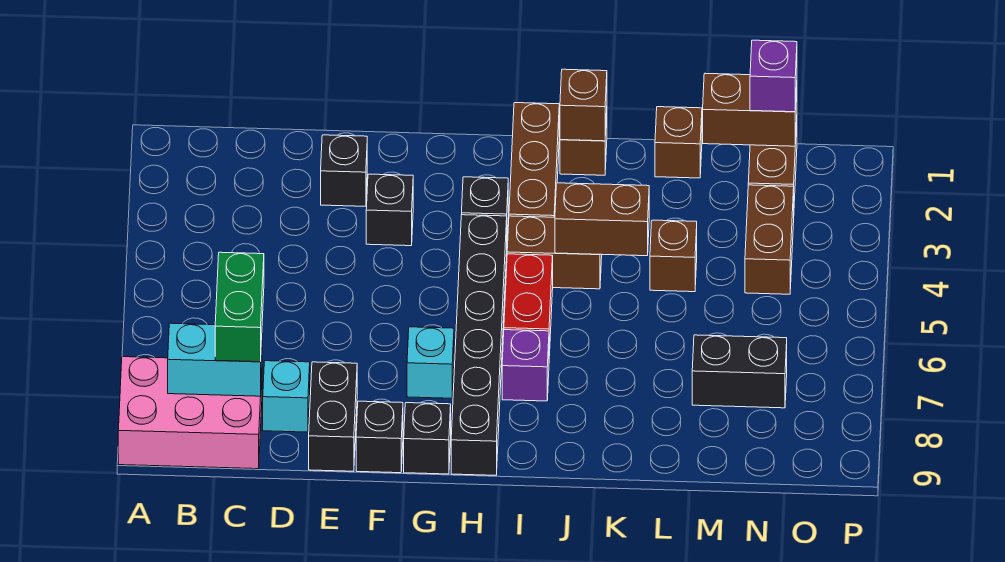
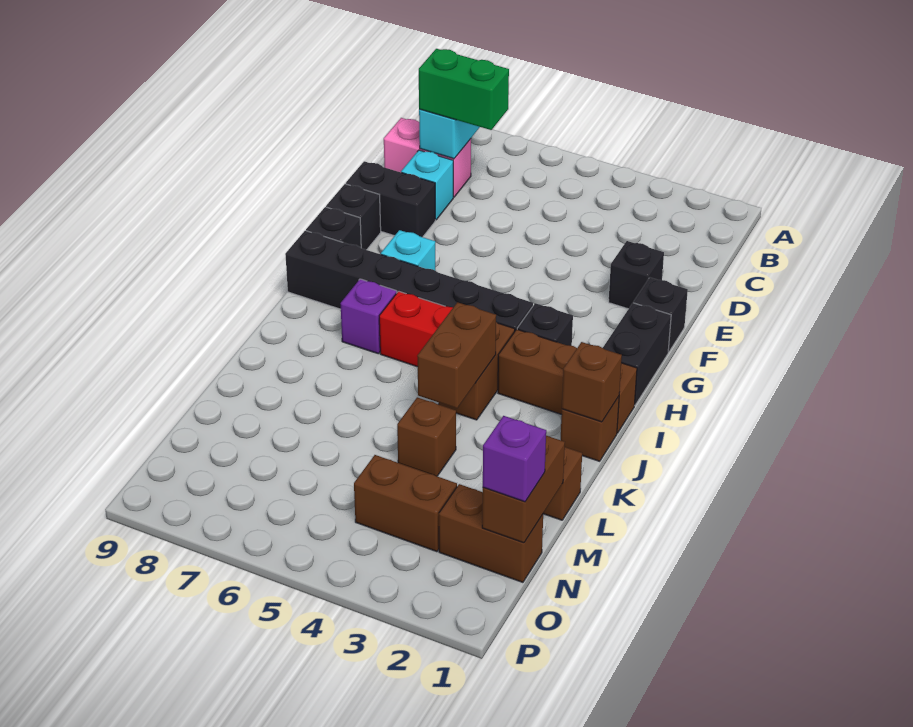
pink brick A8:C9 level 1 -> pink brick C8:C9 level 1
black brick F3 level 1 -> black brick F1 level 1
black brick M7:N7 level 1 -> black brick G1:H1 level 1

